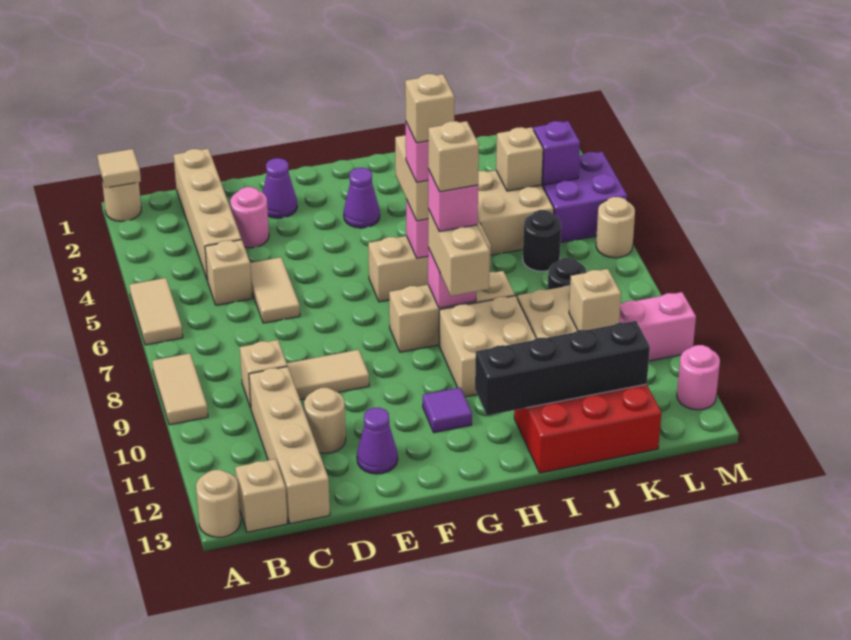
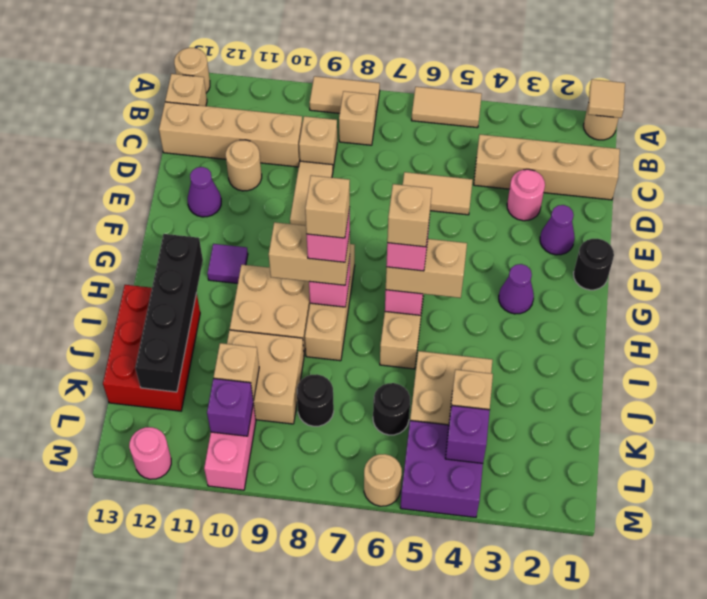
tan brick C5 level 1 -> tan brick B8 level 1
none -> black round brick F1 level 1
none -> purple brick L10 level 2

